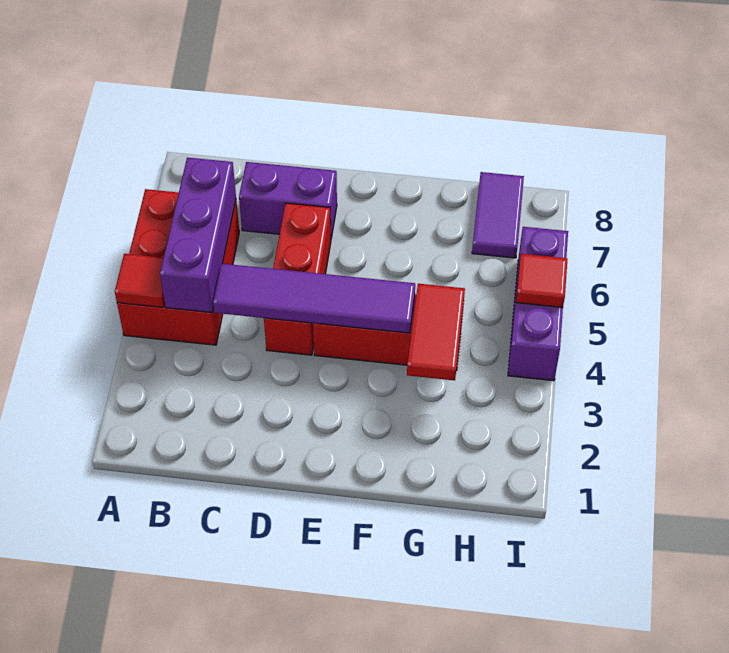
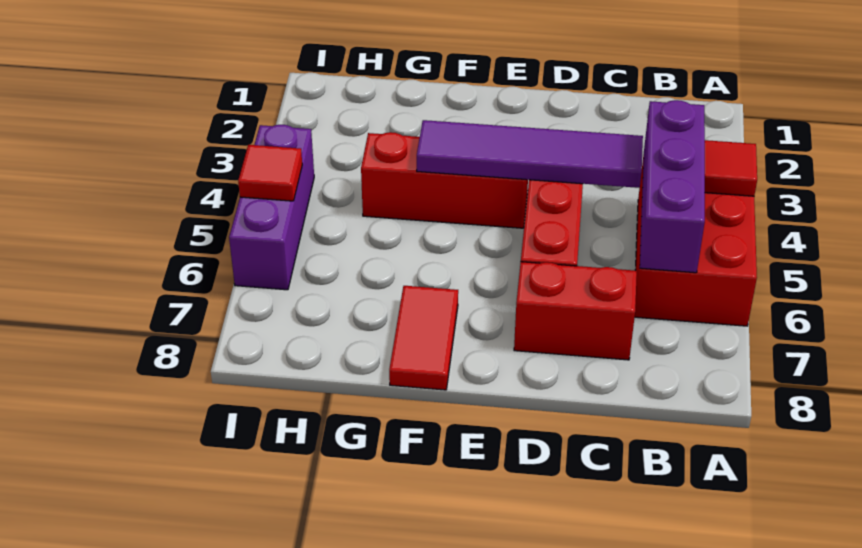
purple brick C7:D7 level 1 -> red brick C7:D7 level 1
red tile G3:G4 level 2 -> red tile F7:F8 level 1
purple tile H7:H8 level 1 -> none

